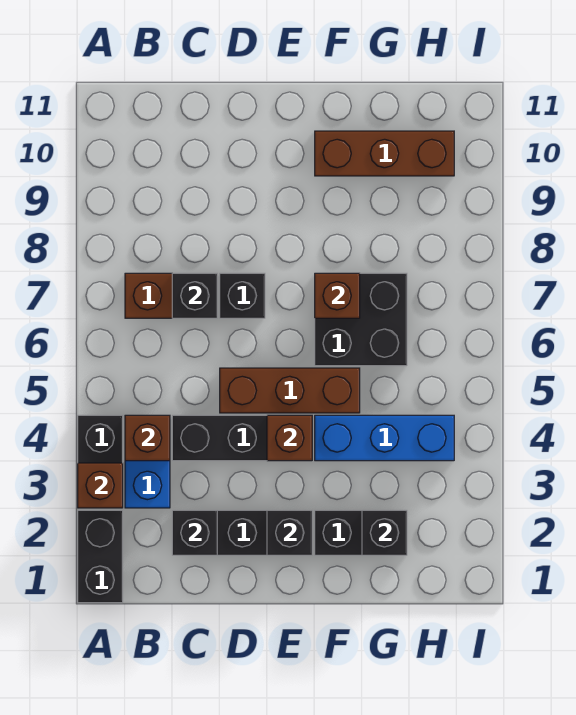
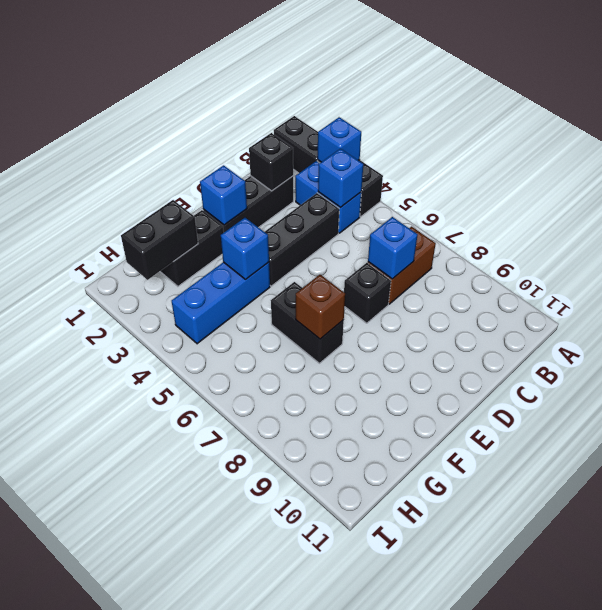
brown brick A3 level 2 -> blue brick A3 level 2
brown brick B4 level 2 -> blue brick B4 level 2
black brick C7 level 2 -> blue brick C7 level 2
brown brick D5:F5 level 1 -> none
black brick E2 level 2 -> blue brick E2 level 2
brown brick E4 level 2 -> none
none -> blue brick F4 level 2
black brick F6:G7 level 1 -> black brick F6:F7 level 1
brown brick F10:H10 level 1 -> none
black brick G2 level 2 -> black brick G2:H2 level 2

